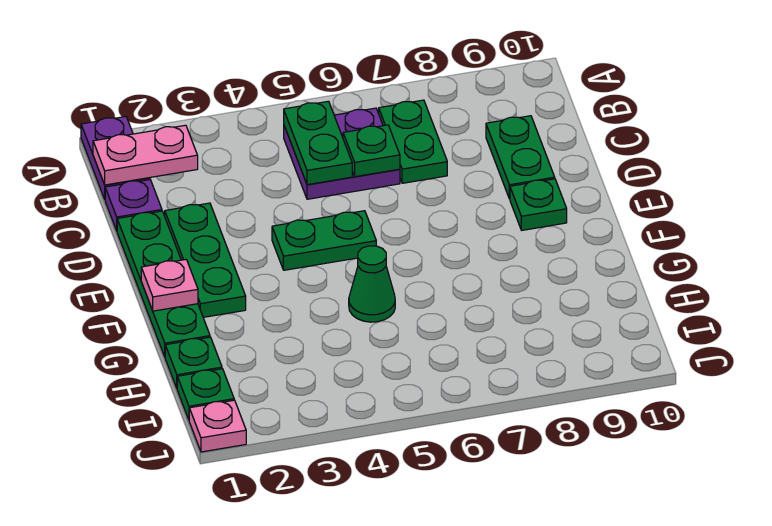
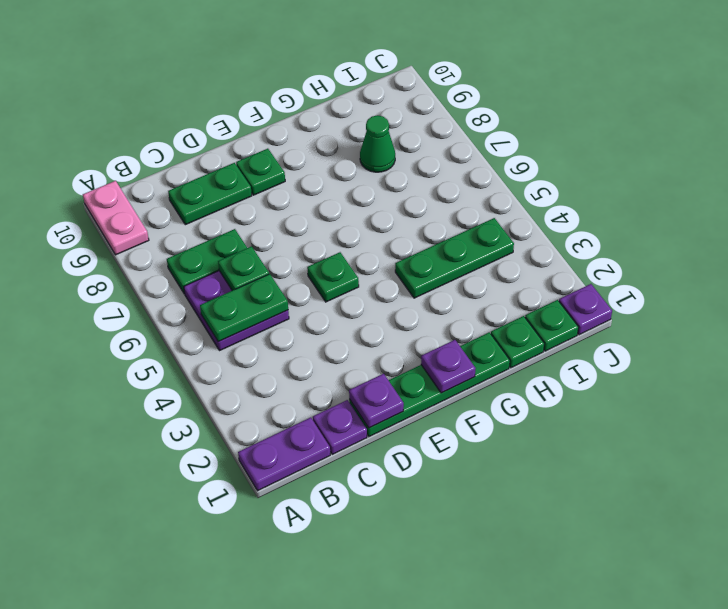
pink plate B1:B2 level 2 -> pink plate A9:A10 level 1
none -> purple plate D1 level 2
green plate D2:F2 level 1 -> green plate G4:I4 level 1
green plate E4:E5 level 1 -> green plate E5 level 1
pink plate F1 level 2 -> purple plate F1 level 2
green cone G5 level 1 -> green cone H8 level 1
pink plate J1 level 1 -> purple plate J1 level 1

